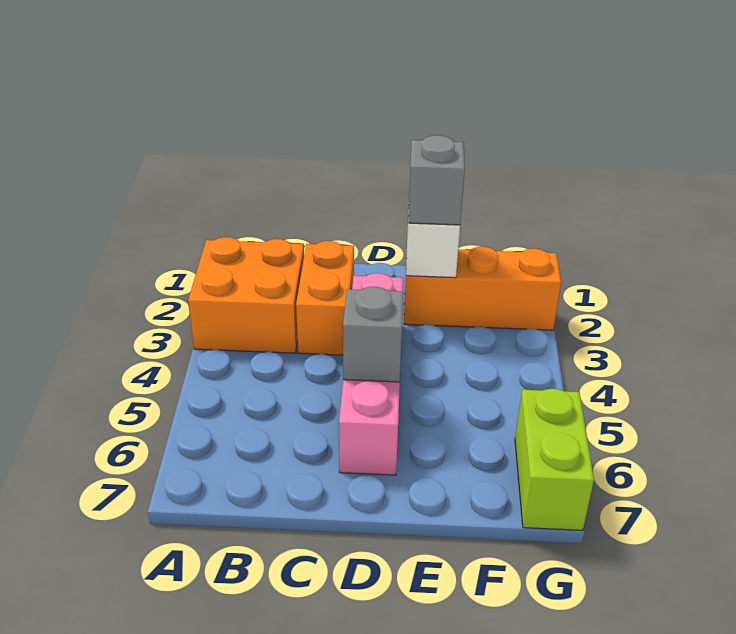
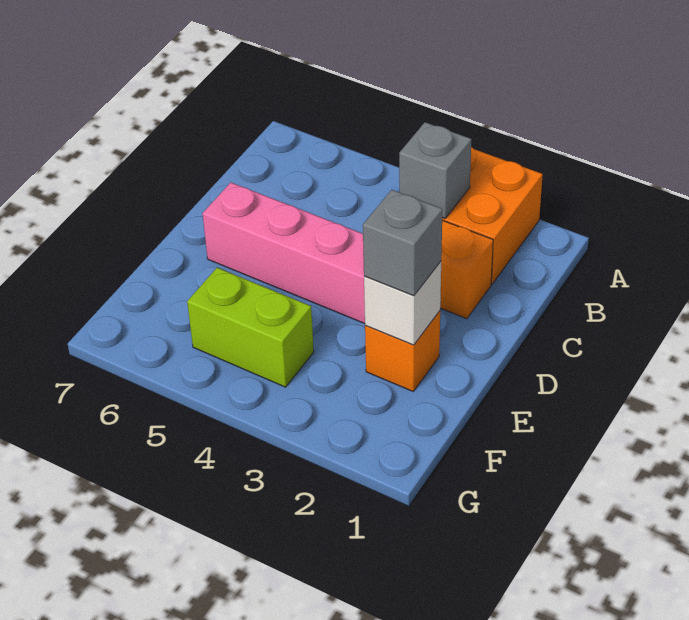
grey brick D5 level 2 -> grey brick B3 level 2
orange brick E2:G2 level 1 -> orange brick E2 level 1
lime brick G6:G7 level 1 -> lime brick F4:F5 level 1

